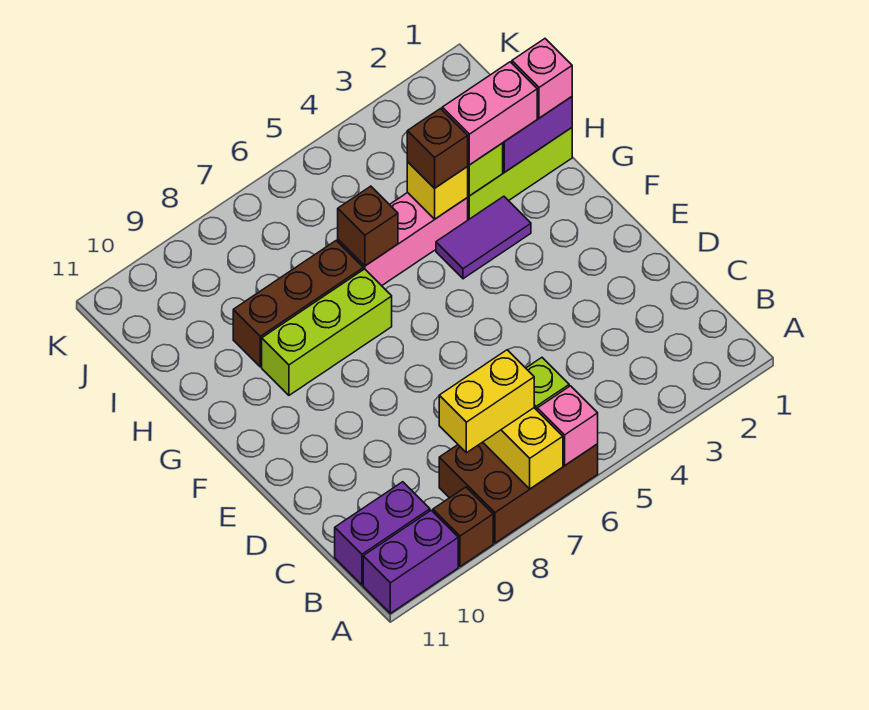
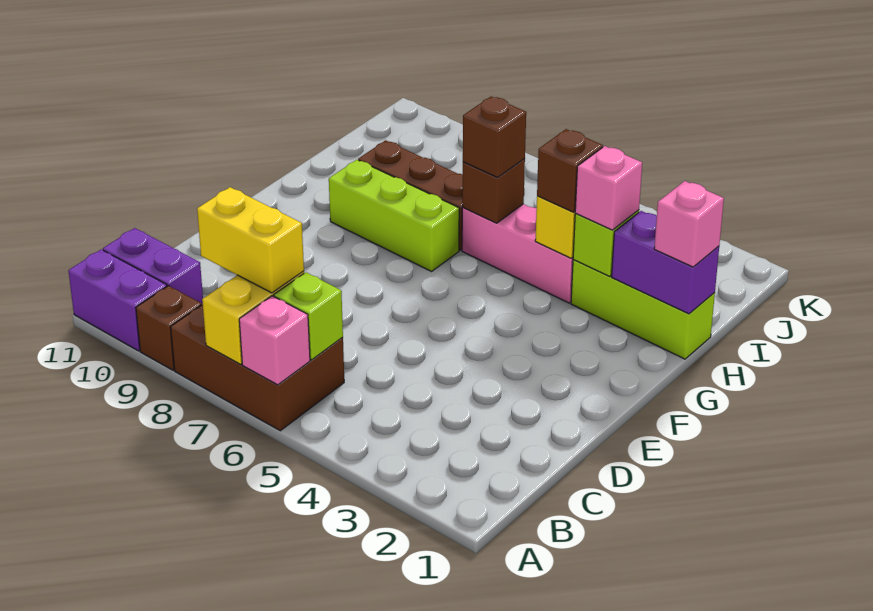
purple tile G3:G4 level 1 -> none
pink brick H2:H3 level 3 -> pink brick H3 level 3
none -> brown brick H6 level 3

